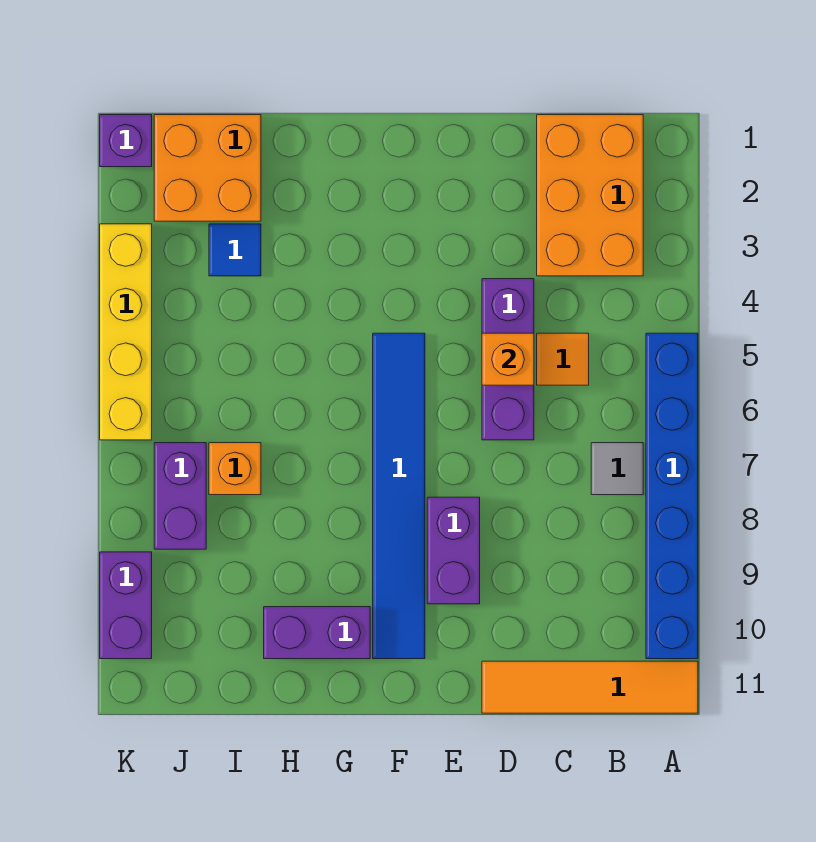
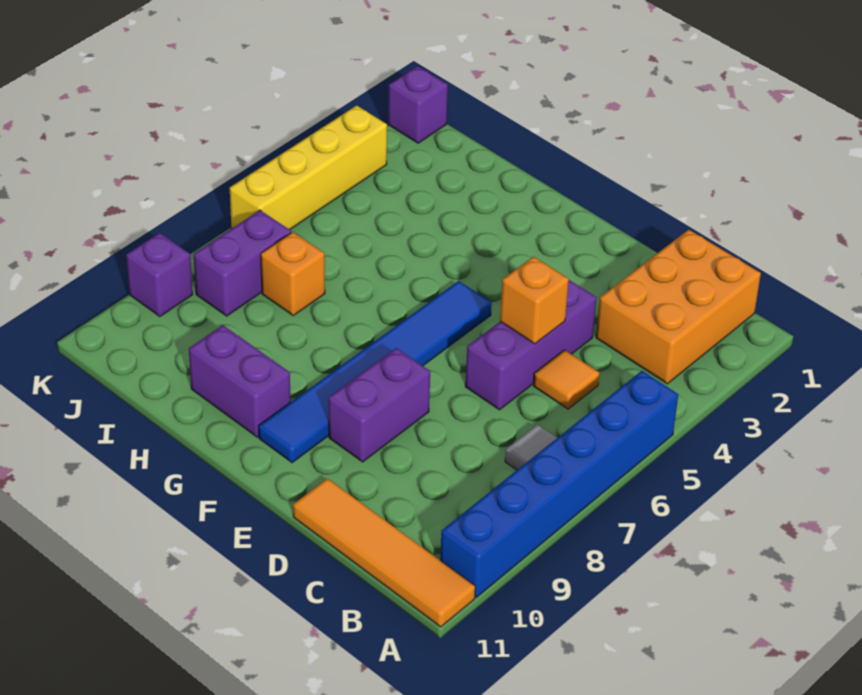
orange brick I1:J2 level 1 -> none
blue tile I3 level 1 -> none
purple brick K9:K10 level 1 -> purple brick K9 level 1

